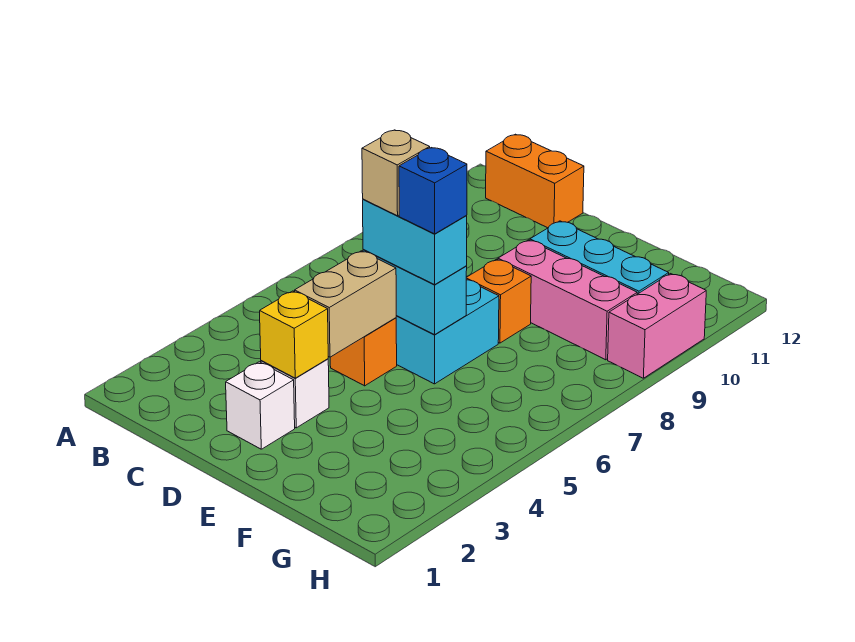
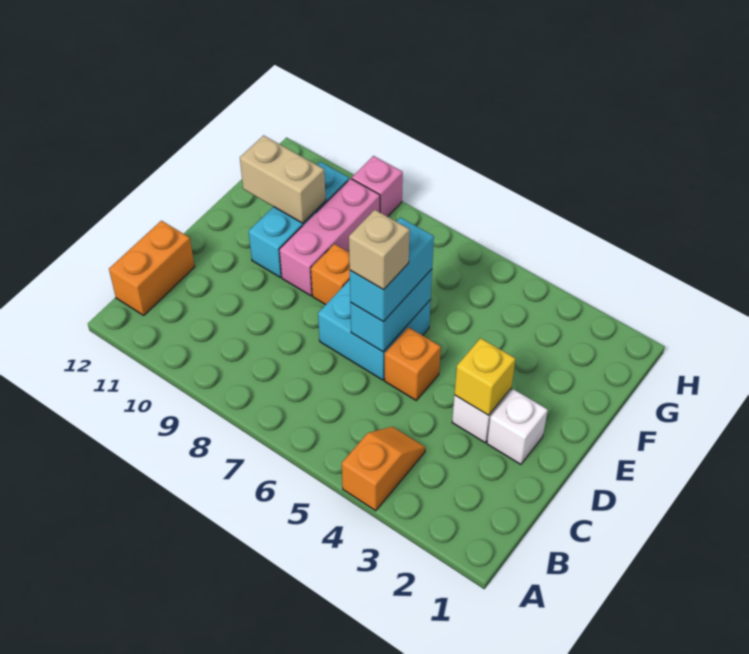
none -> orange slope A4:B4 level 1 top A
tan brick D4:D5 level 2 -> tan brick F10:F11 level 2
blue brick E6 level 4 -> none
pink brick H9:H10 level 1 -> pink brick H9 level 1

